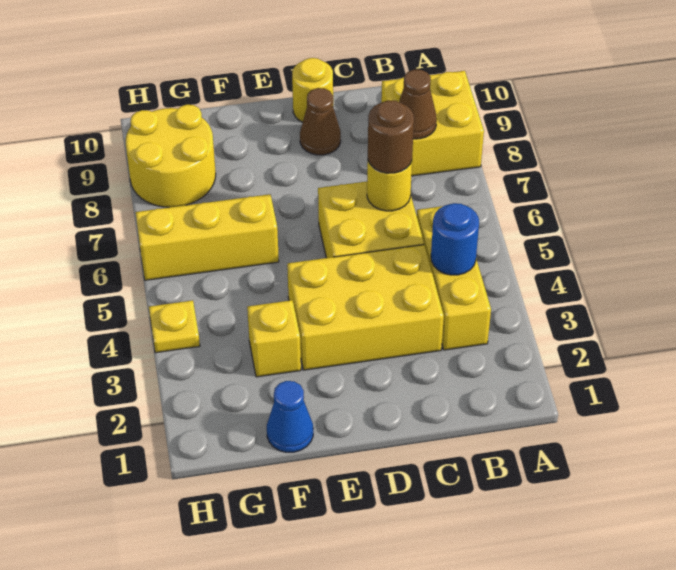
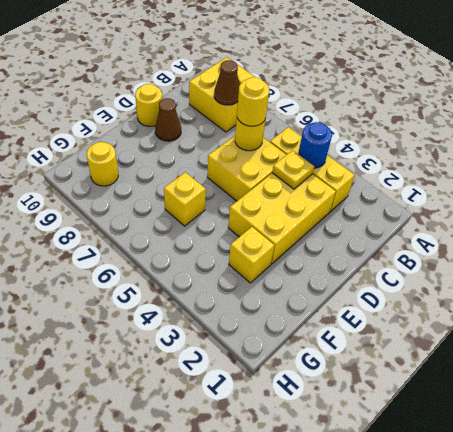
brown round brick C6 level 3 -> yellow round brick C6 level 3
blue cone F1 level 1 -> none
yellow brick F6:H6 level 1 -> yellow brick F6 level 1
yellow round brick G8:H9 level 1 -> yellow round brick G9 level 1
yellow plate H4 level 1 -> yellow plate C4 level 2

